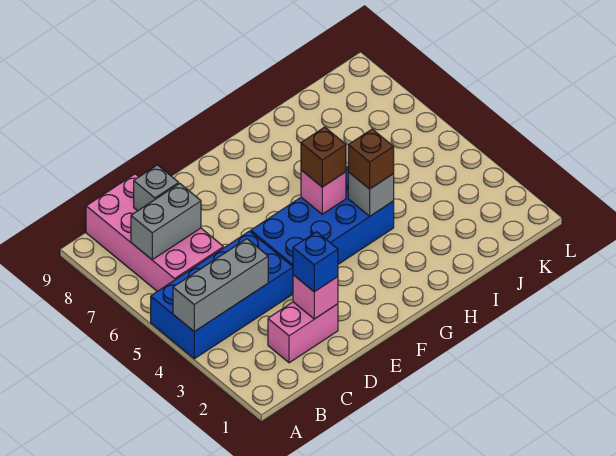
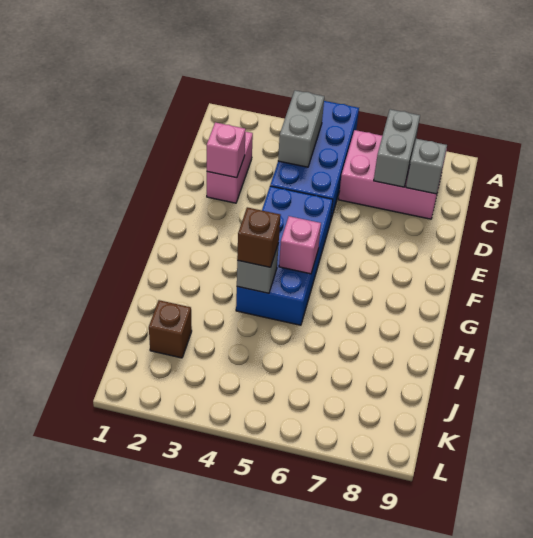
grey brick A4:C4 level 2 -> grey brick B4:C4 level 2
pink brick B6:C9 level 1 -> pink brick B6:C8 level 1
blue brick D2 level 3 -> none
brown brick G5 level 3 -> brown brick J2 level 1

